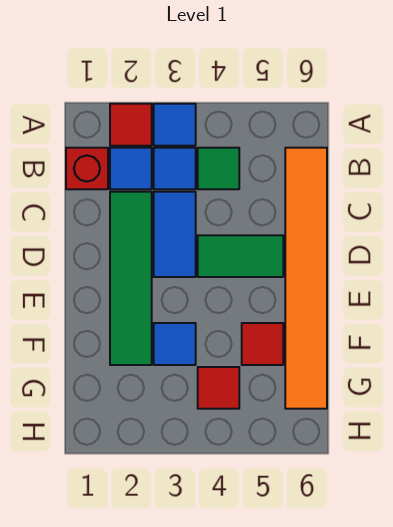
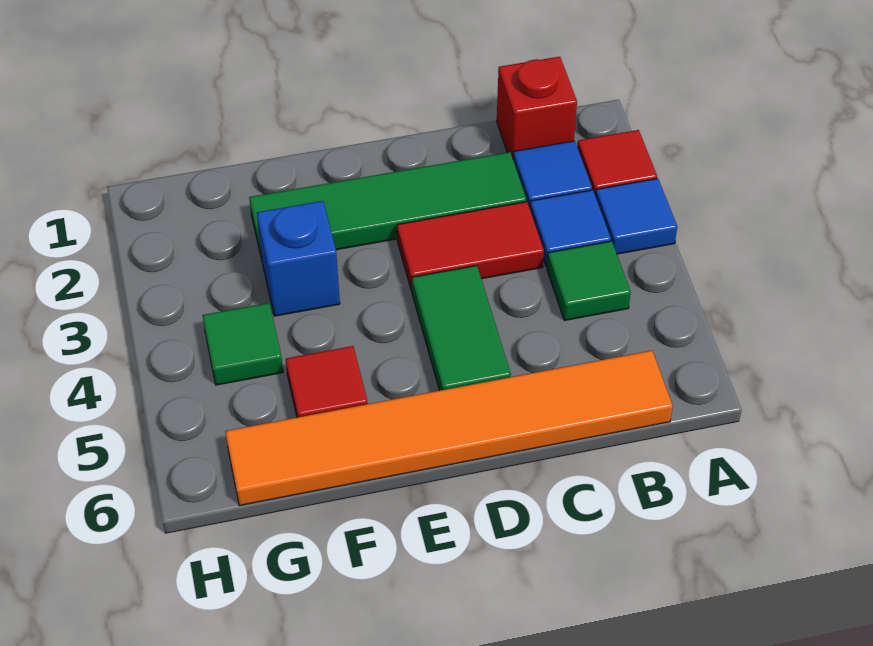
blue tile C3:D3 level 1 -> red tile C3:D3 level 1
blue tile F3 level 1 -> blue brick F3 level 1
red tile G4 level 1 -> green tile G4 level 1

